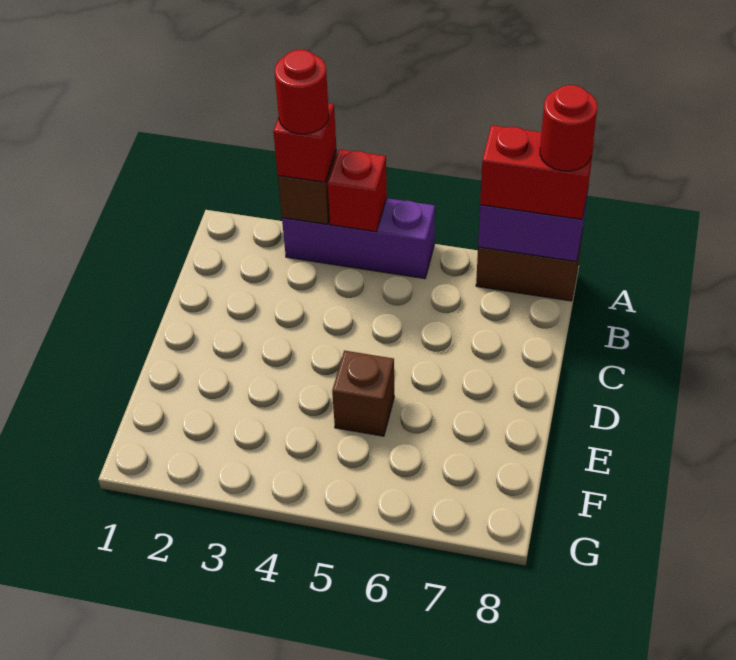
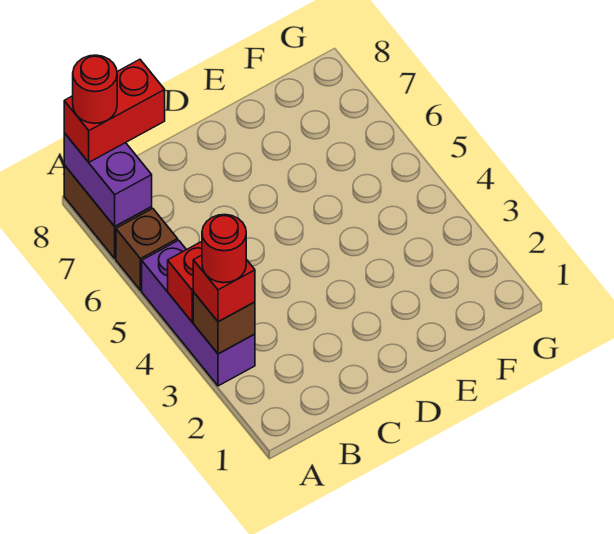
red brick A7:A8 level 3 -> red brick A8:B8 level 3
brown brick E5 level 1 -> brown brick A6 level 1

